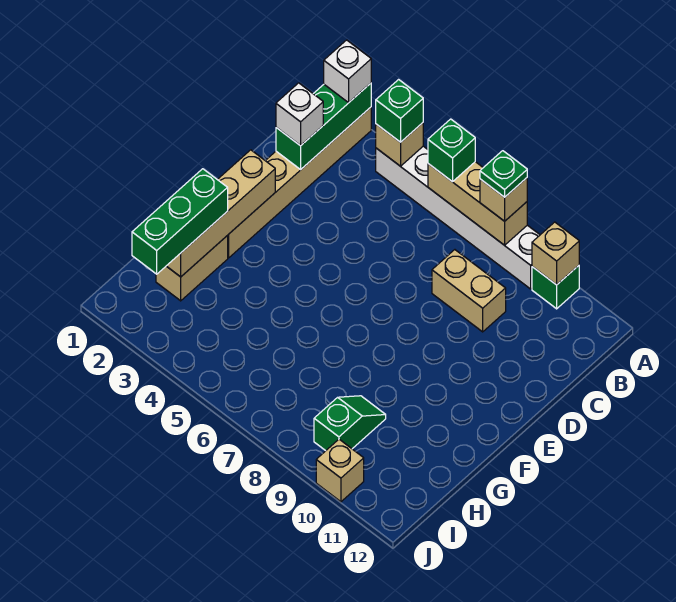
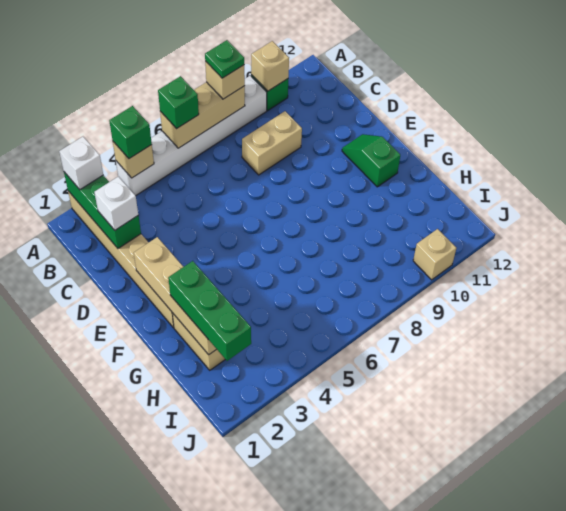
green slope H9:I9 level 1 top I -> green slope E11:F11 level 1 top F

